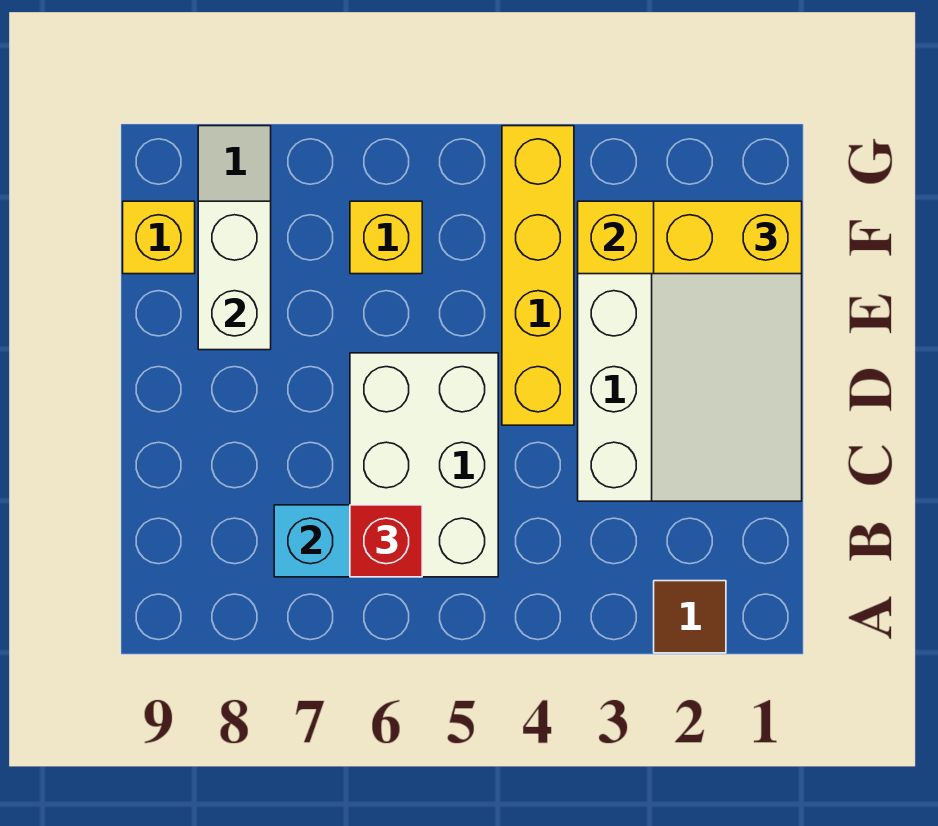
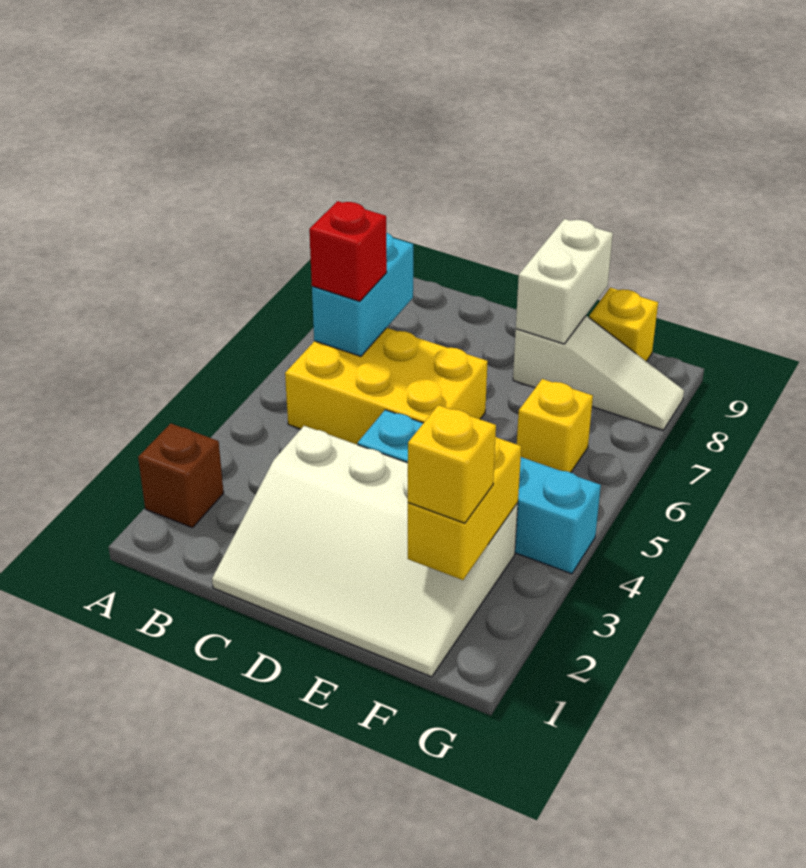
brown tile A2 level 1 -> brown brick A2 level 1
white brick B5:D6 level 1 -> yellow brick B5:D6 level 1
yellow brick D4:G4 level 1 -> cyan brick D4:G4 level 1
white brick E8:F8 level 2 -> white brick E8:E9 level 2
yellow brick F1:F2 level 3 -> yellow brick F2 level 3

